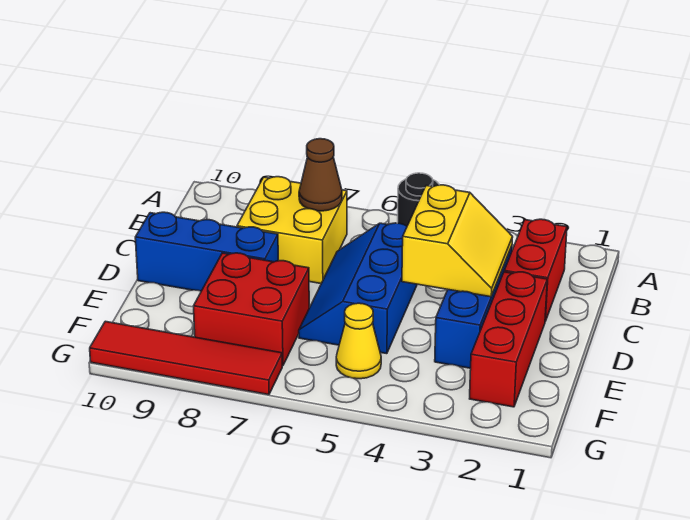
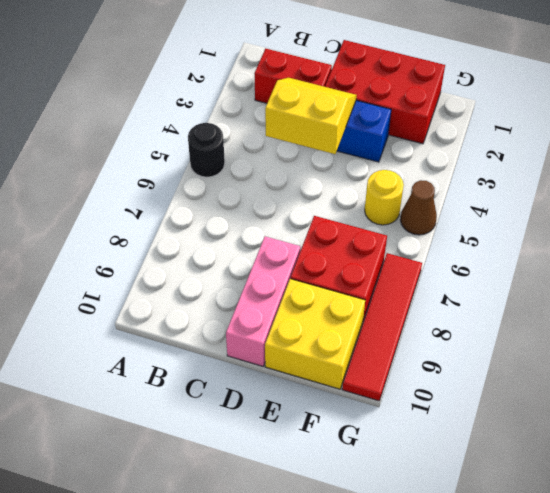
yellow brick B7:C8 level 1 -> yellow brick E9:F10 level 1
brown cone B7 level 2 -> brown cone G5 level 1
blue slope C5:E6 level 1 top 5 -> none
red brick D2:F2 level 1 -> red brick D1:F2 level 1
blue brick D8:D10 level 1 -> pink brick D8:D10 level 1
yellow cone F5 level 1 -> yellow round brick F5 level 1

